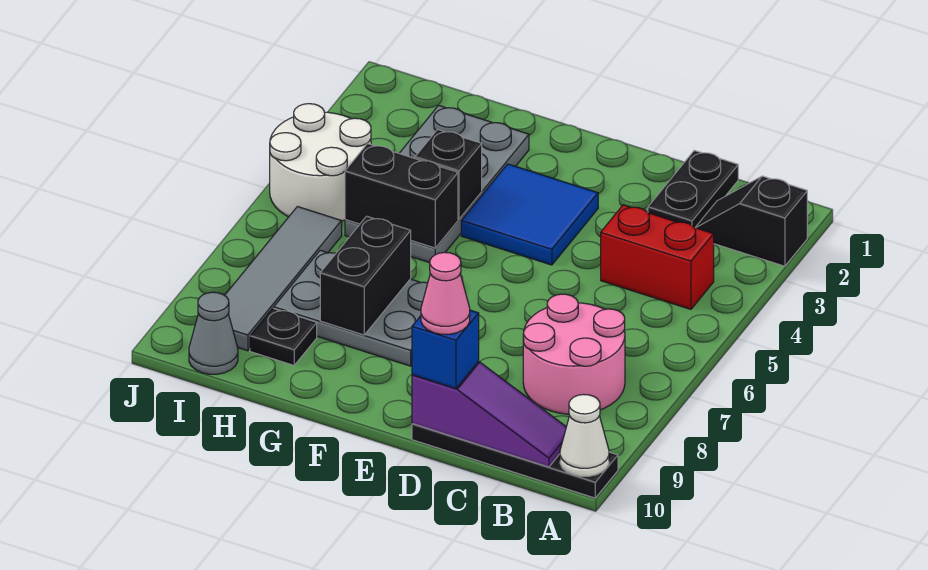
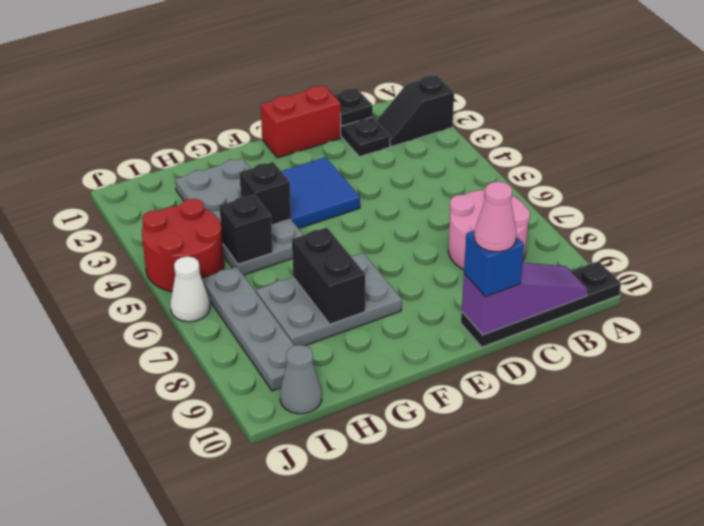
white cone A10 level 2 -> white cone J6 level 1
red brick B4:C4 level 1 -> red brick D1:E1 level 1
black brick G5:H5 level 2 -> black brick H5 level 2
black plate H9 level 1 -> black plate C1 level 2
white round brick I4:J5 level 1 -> red round brick I4:J5 level 1
grey tile I6:I9 level 1 -> grey plate I6:I9 level 1

